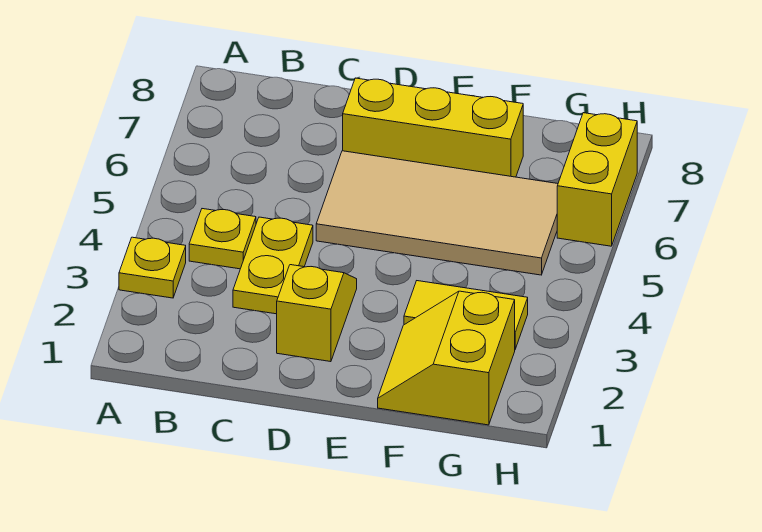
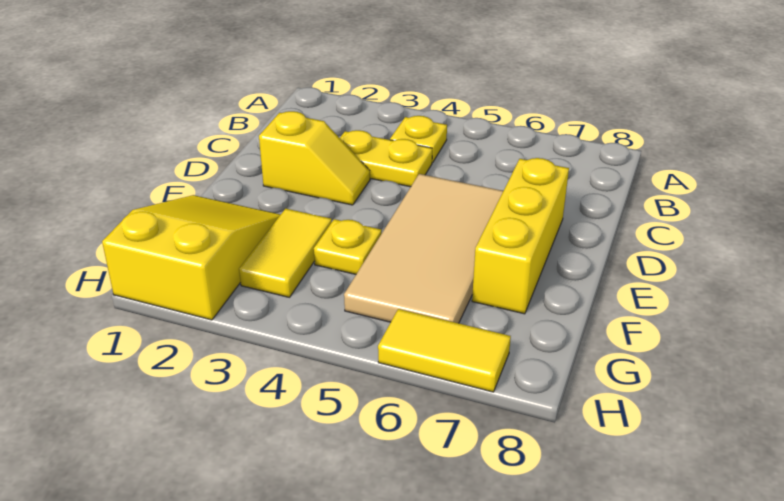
yellow plate A3 level 1 -> yellow plate F4 level 1
yellow slope F1:G2 level 1 top G -> yellow slope F1:H2 level 1 top H
yellow brick H6:H7 level 1 -> yellow tile H6:H7 level 1

